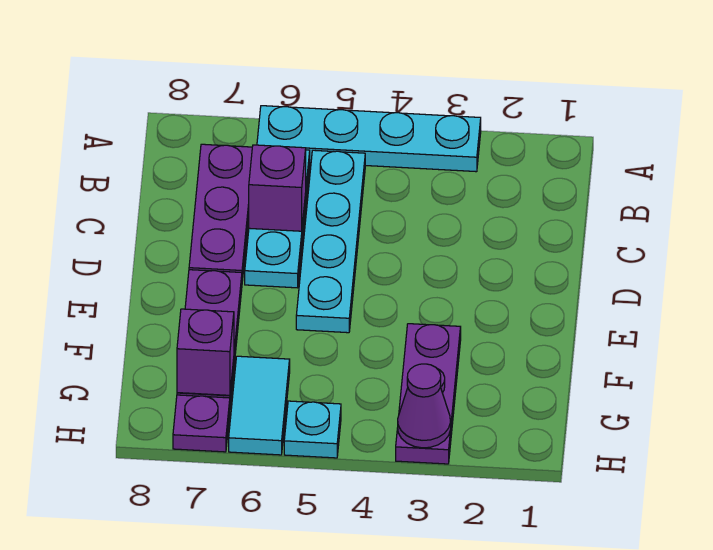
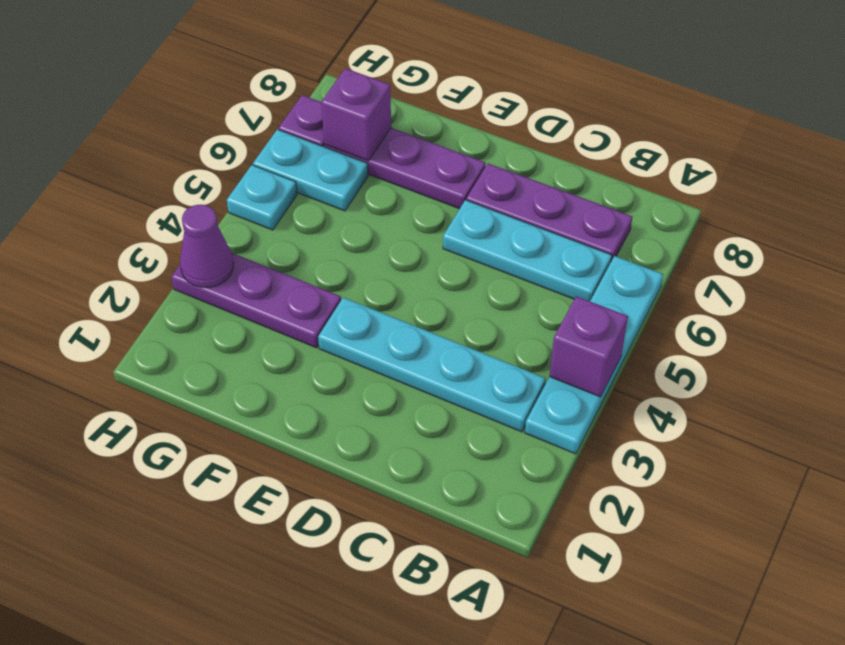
cyan plate B5:E5 level 1 -> cyan plate B3:E3 level 1
purple brick C6 level 2 -> purple brick A4 level 2
cyan tile G6:H6 level 1 -> cyan plate G6:H6 level 1

